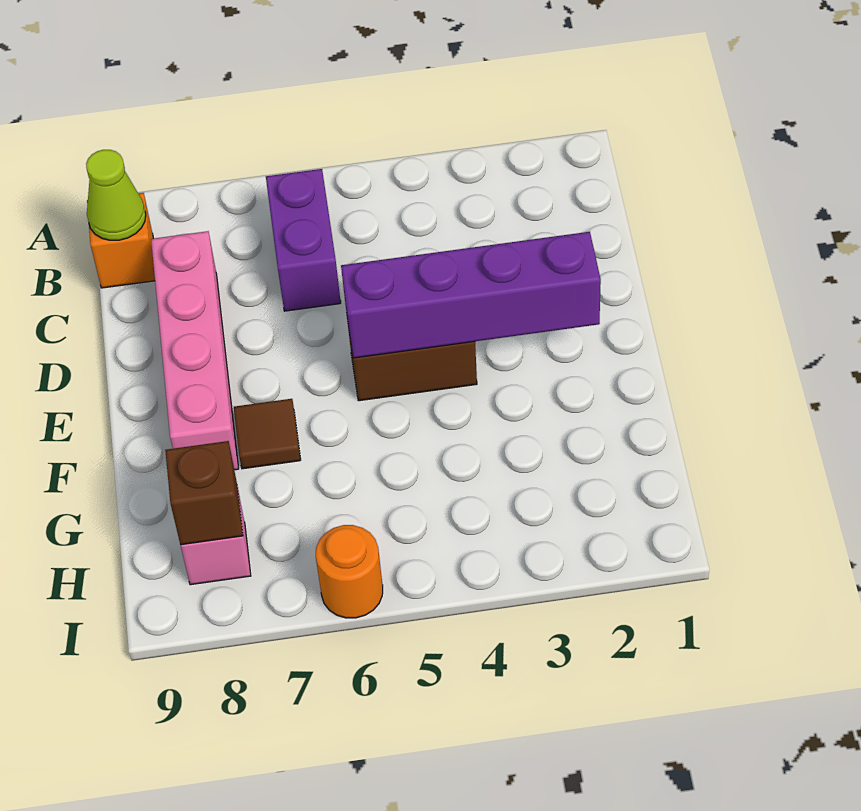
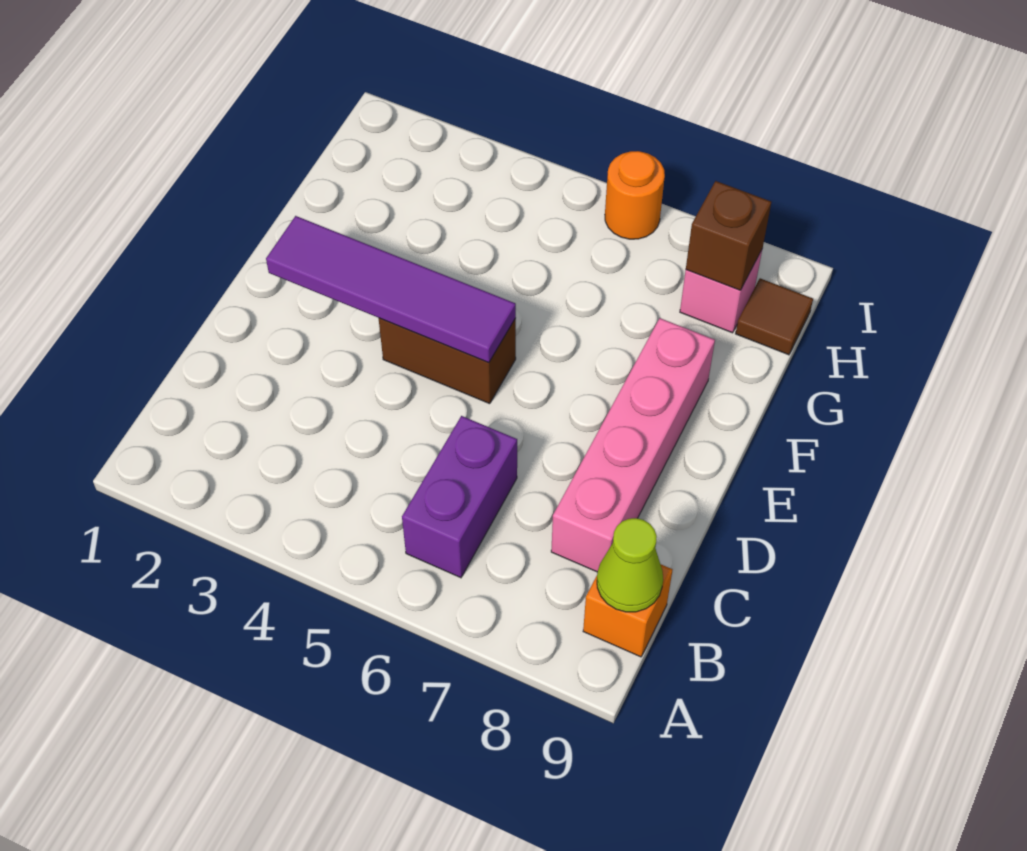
purple brick E2:E5 level 2 -> purple tile E2:E5 level 2
brown tile F7 level 1 -> brown tile H9 level 1

